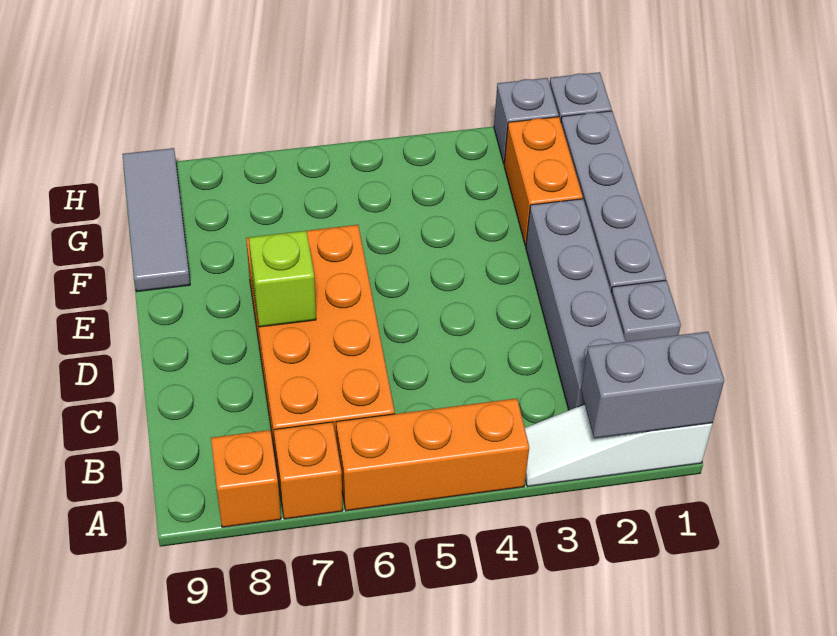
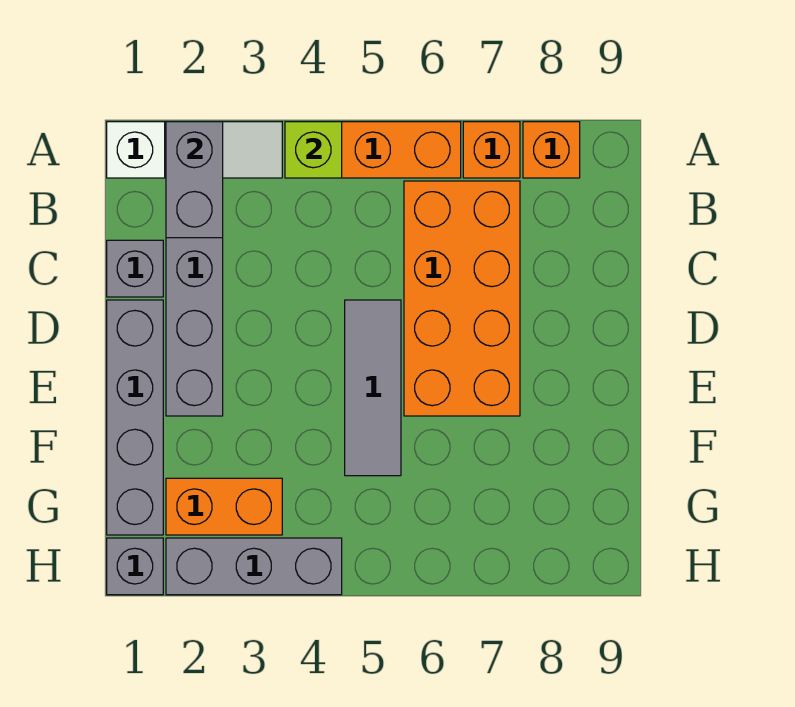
grey brick A1:A2 level 2 -> grey brick A2:B2 level 2
lime brick D7 level 2 -> lime brick A4 level 2
orange brick F2:G2 level 1 -> orange brick G2:G3 level 1
grey tile F9:H9 level 1 -> grey tile D5:F5 level 1
grey brick H2 level 1 -> grey brick H2:H4 level 1

